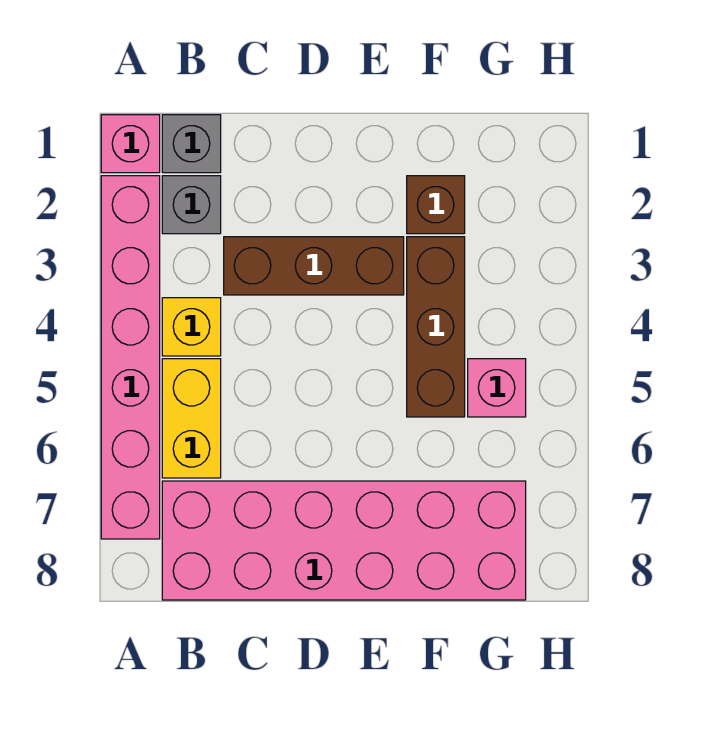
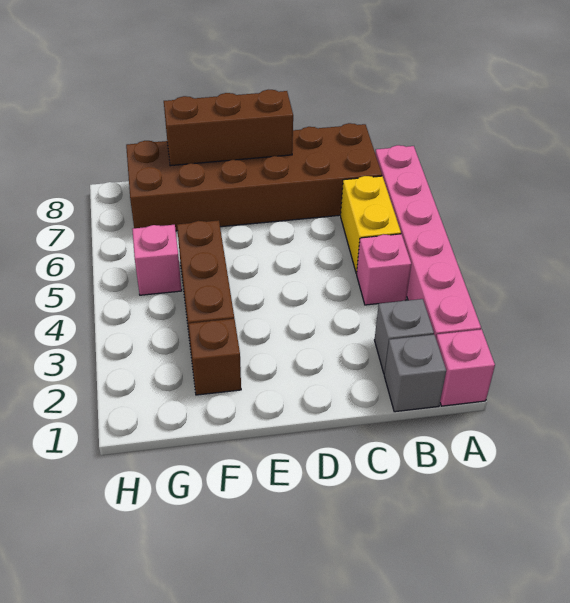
yellow brick B4 level 1 -> pink brick B4 level 1
pink brick B7:G8 level 1 -> brown brick B7:G8 level 1
brown brick C3:E3 level 1 -> brown brick D8:F8 level 2

